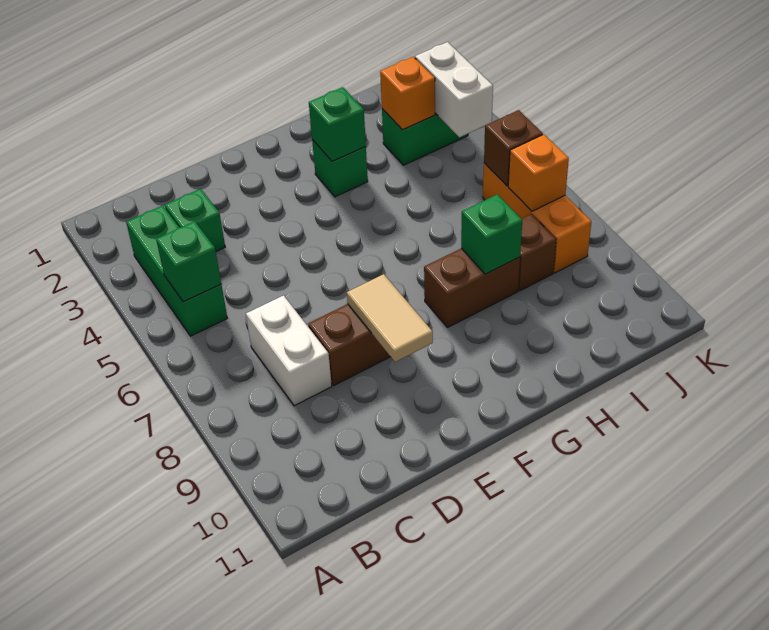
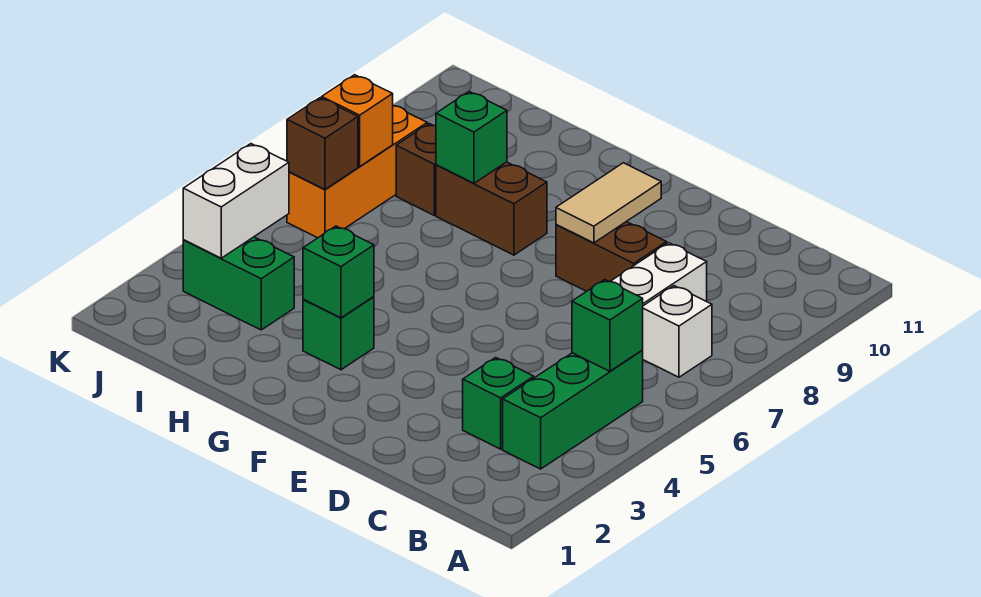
none -> white brick B7 level 1
orange brick I3 level 2 -> none

